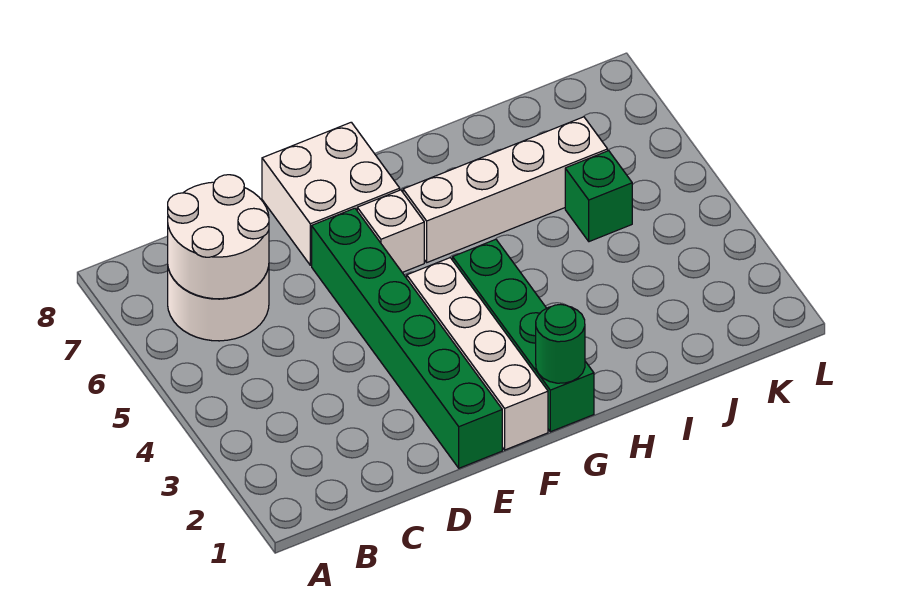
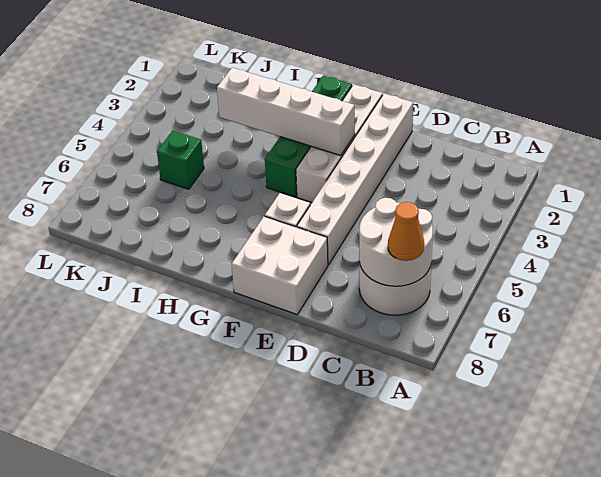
none -> orange cone B7 level 3
green brick E1:E6 level 1 -> white brick E1:E6 level 1
green round brick G1 level 2 -> none
white brick G6:J6 level 1 -> white brick F3:I3 level 2

